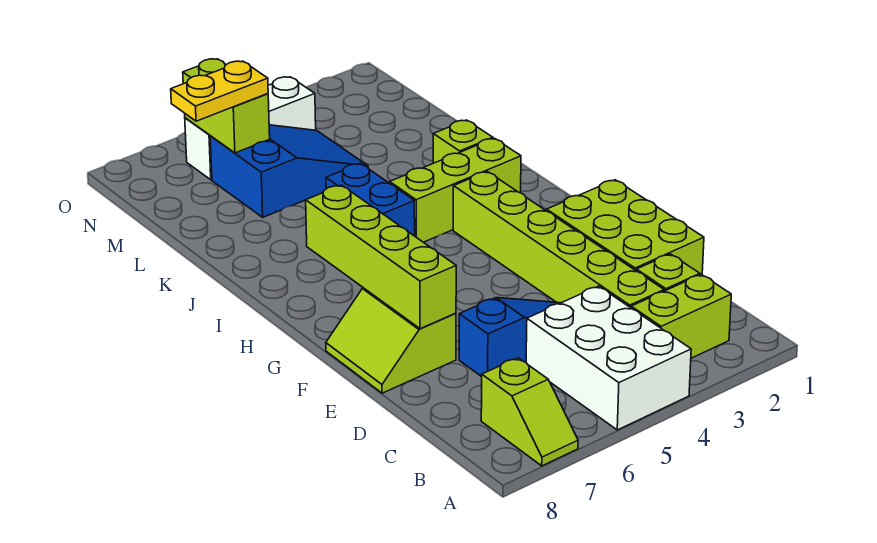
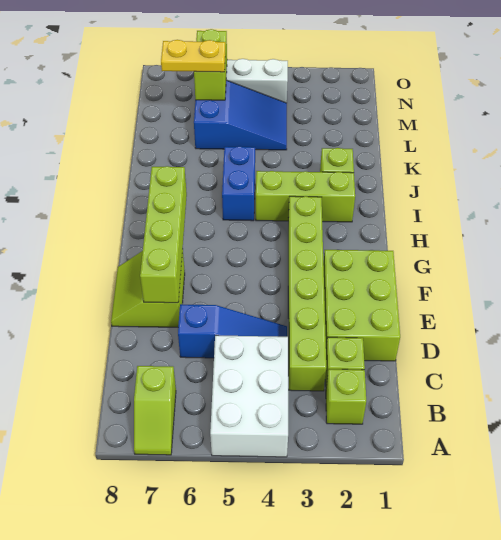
lime brick B2:B3 level 1 -> lime brick B2 level 1

